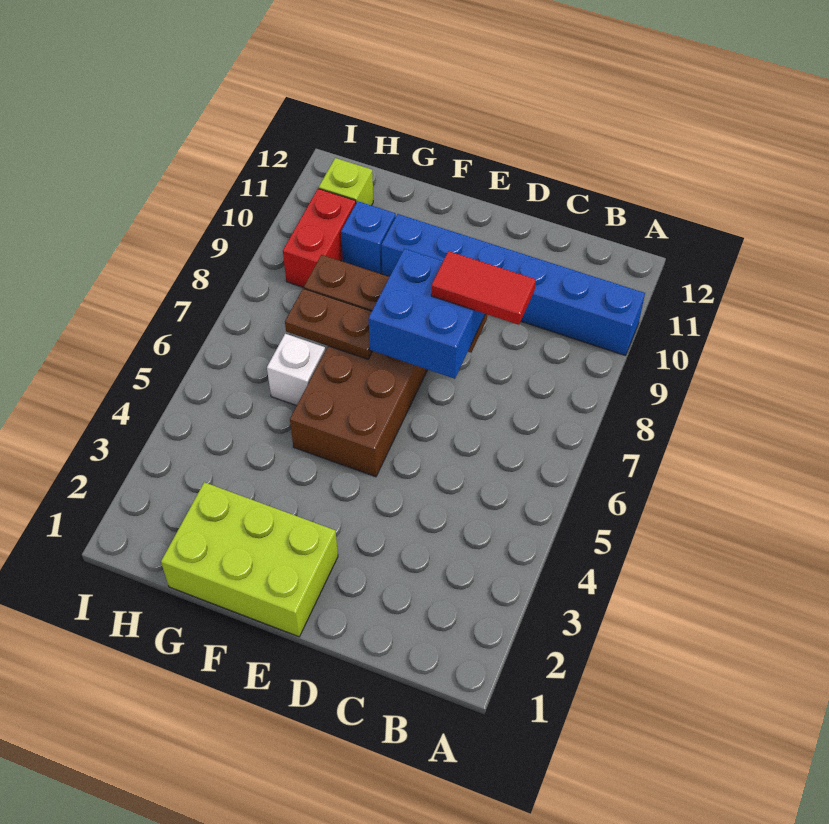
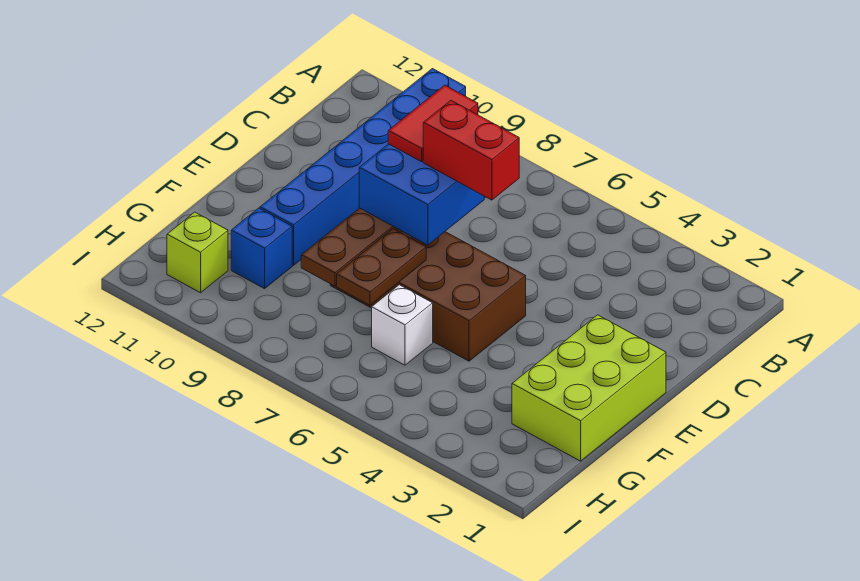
red brick H9:H10 level 1 -> red brick D6:D7 level 4

